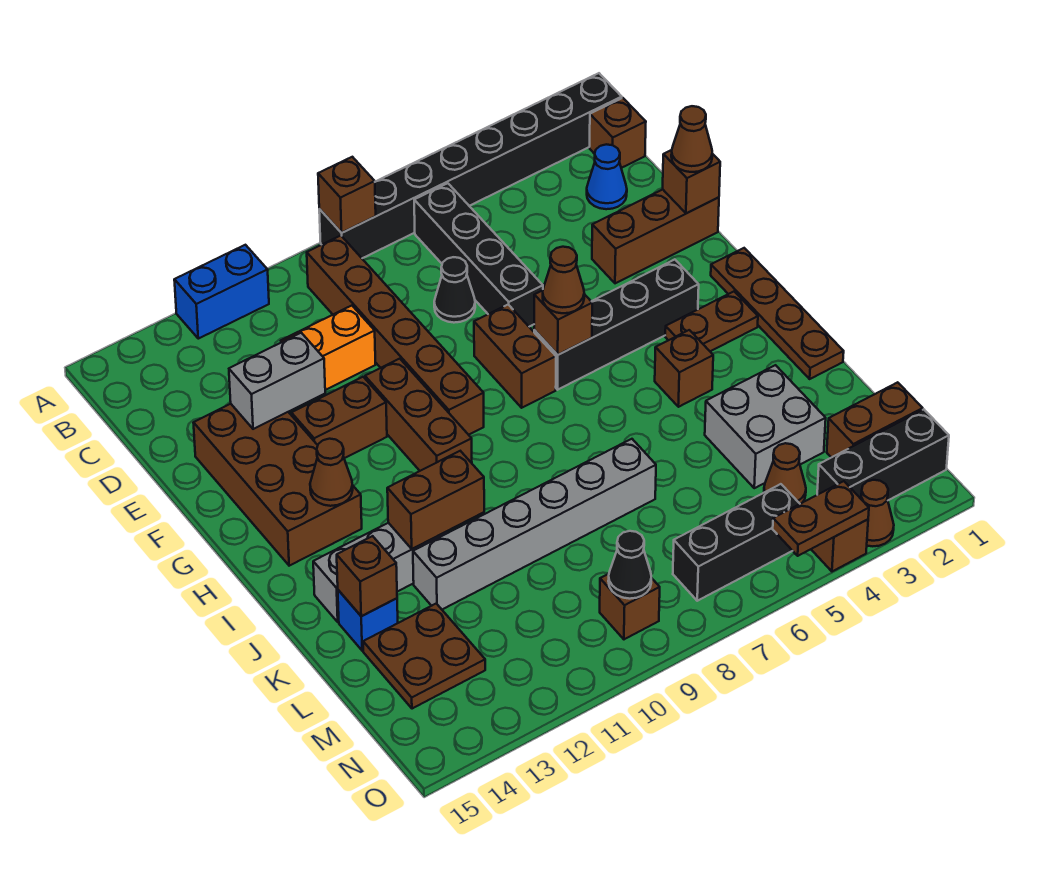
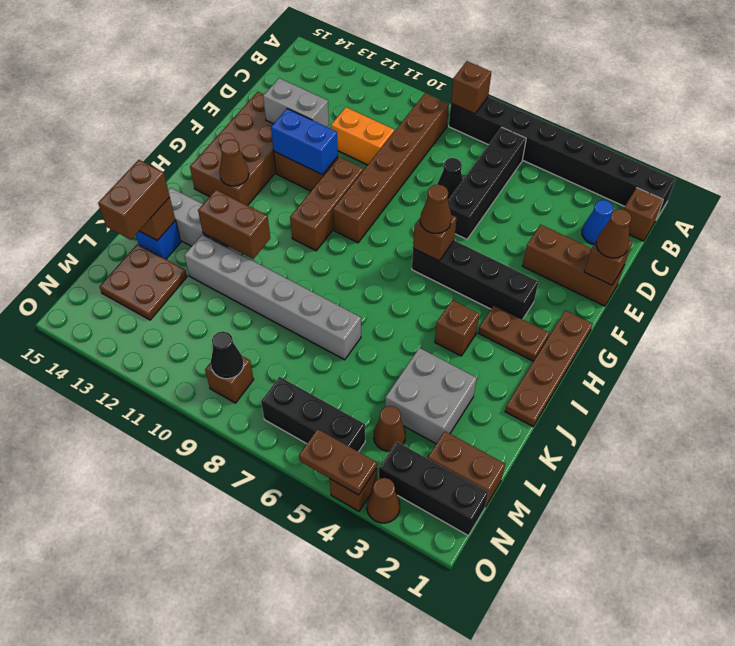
blue brick A11:A12 level 1 -> blue brick F11:F12 level 2
brown brick F7:G7 level 1 -> brown brick K14:L14 level 3

